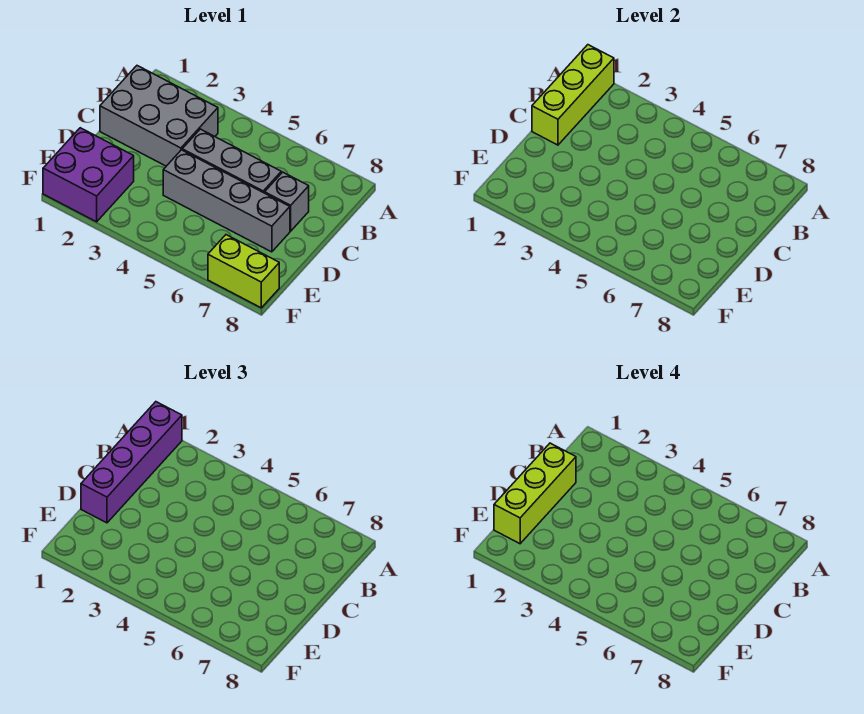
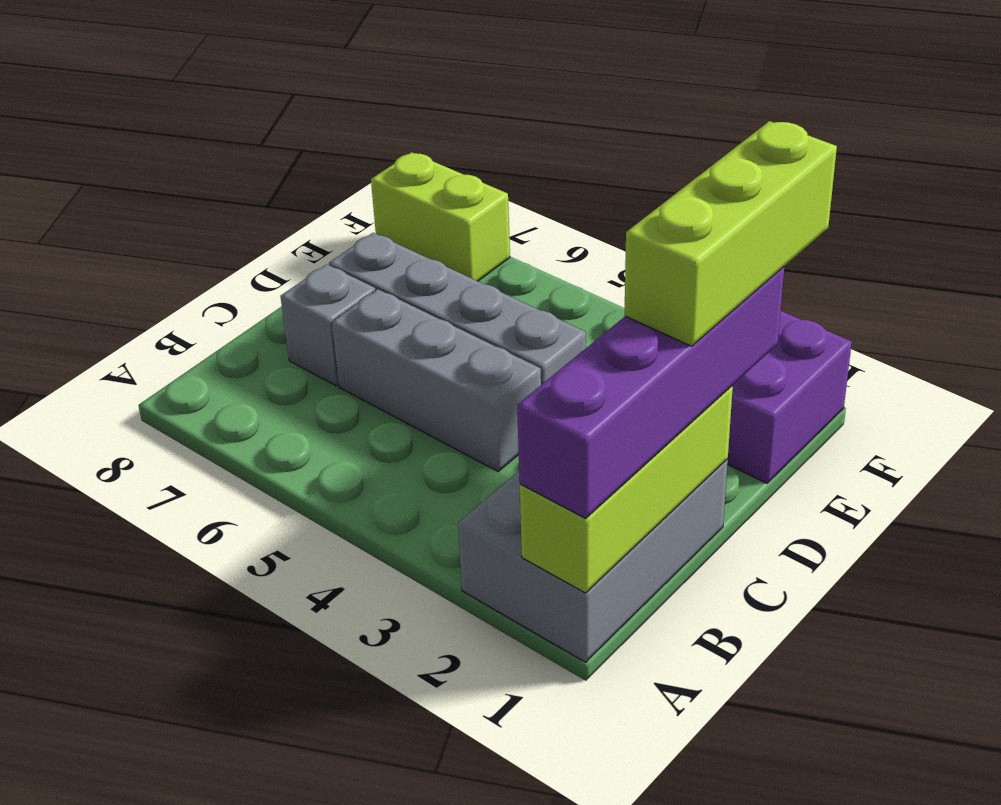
grey brick B1:C3 level 1 -> grey brick A1:C2 level 1

